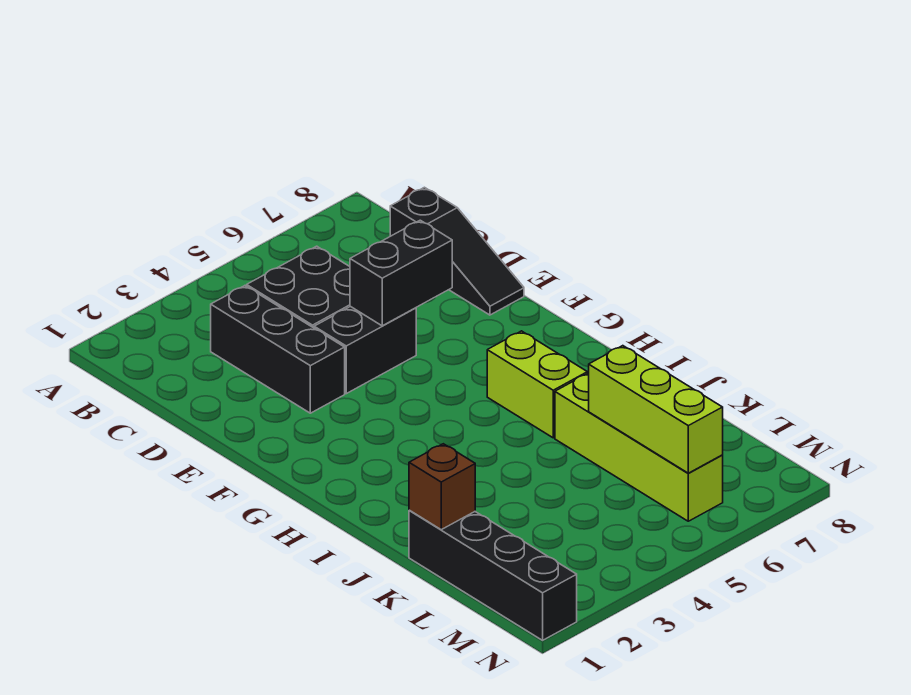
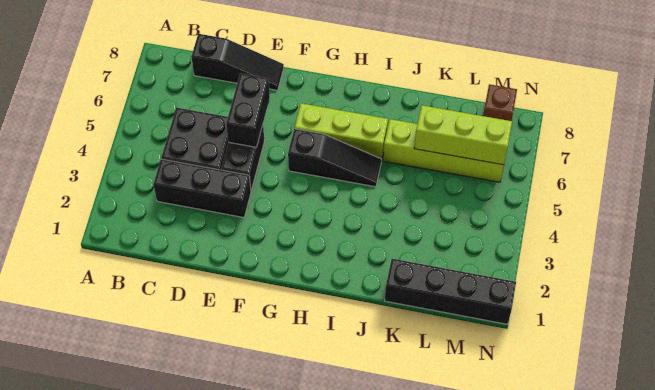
none -> black slope G5:I5 level 1 top G
lime brick H6:I6 level 1 -> lime brick G6:I6 level 1
brown brick K1 level 2 -> brown brick M8 level 1

